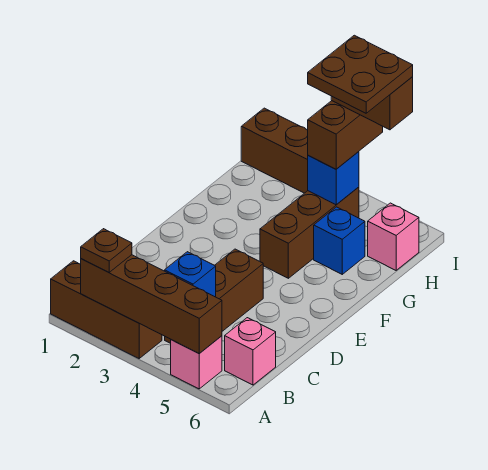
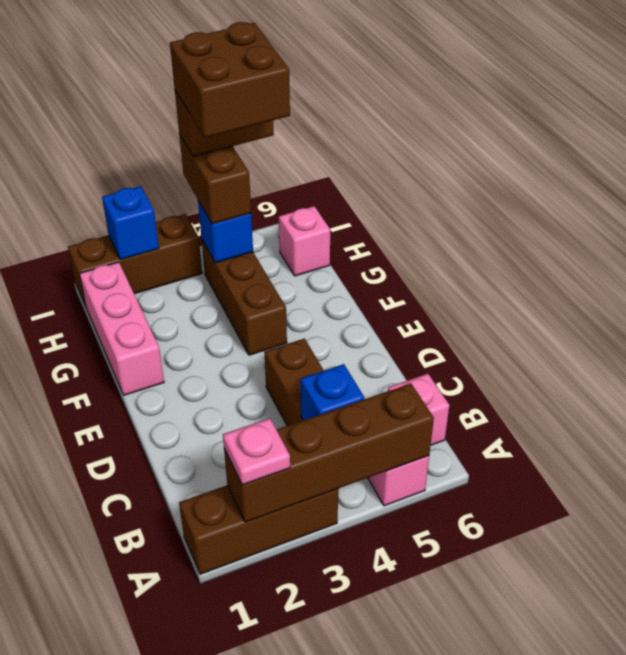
brown plate A2 level 3 -> pink plate A2 level 3
none -> pink brick F1:H1 level 1
blue brick G5 level 1 -> blue brick I2 level 2
brown plate H4:I5 level 5 -> brown brick H4:I5 level 5

